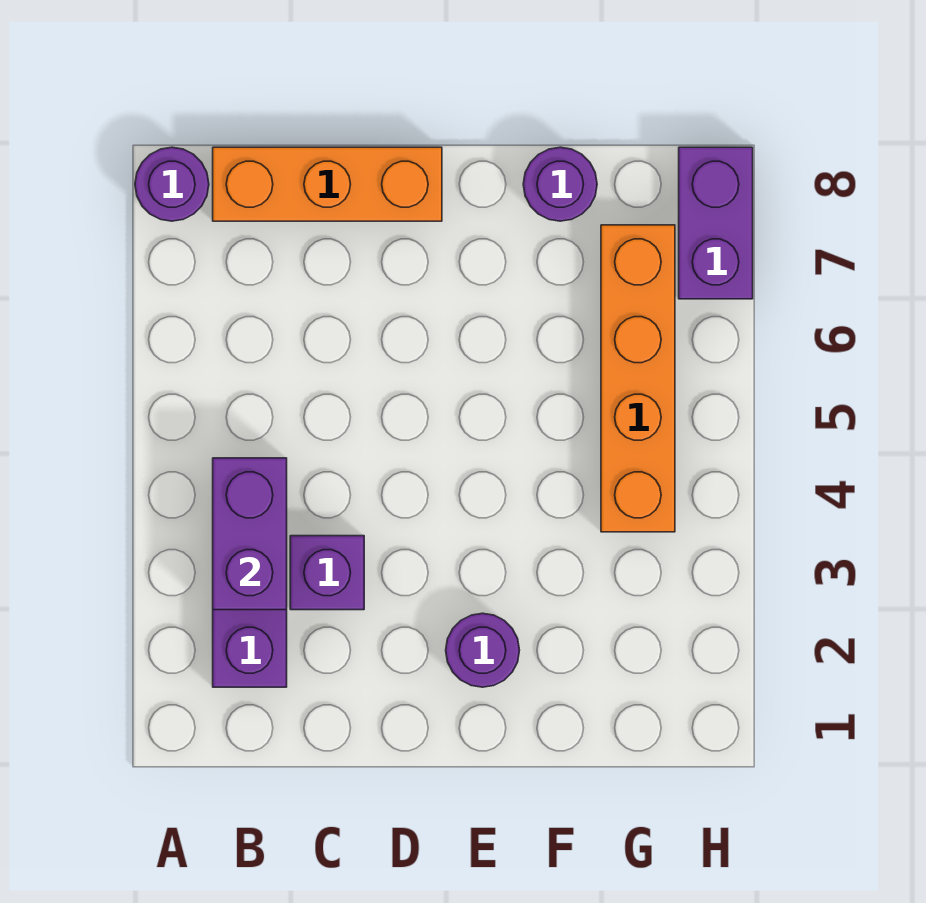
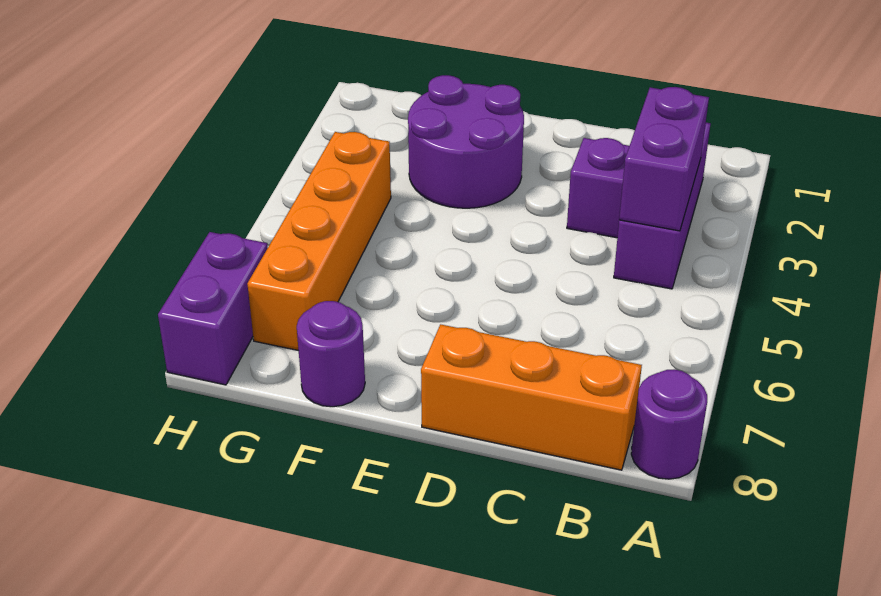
purple round brick E2 level 1 -> purple round brick E2:F3 level 1

